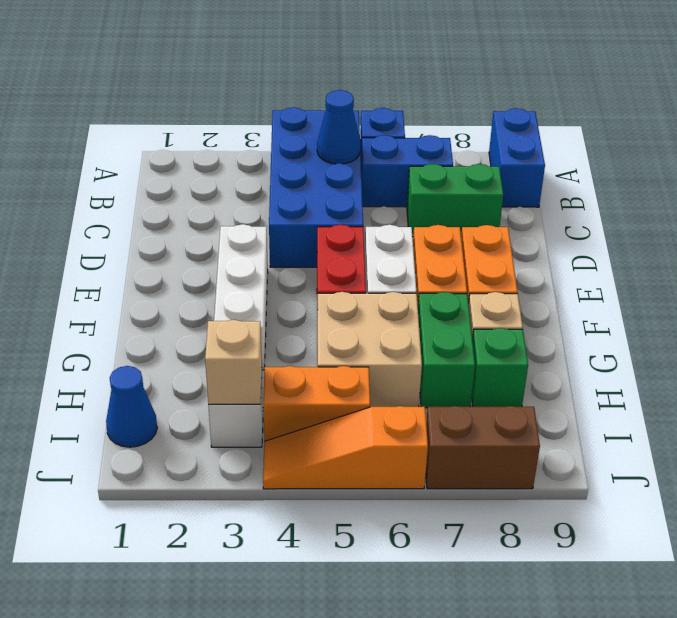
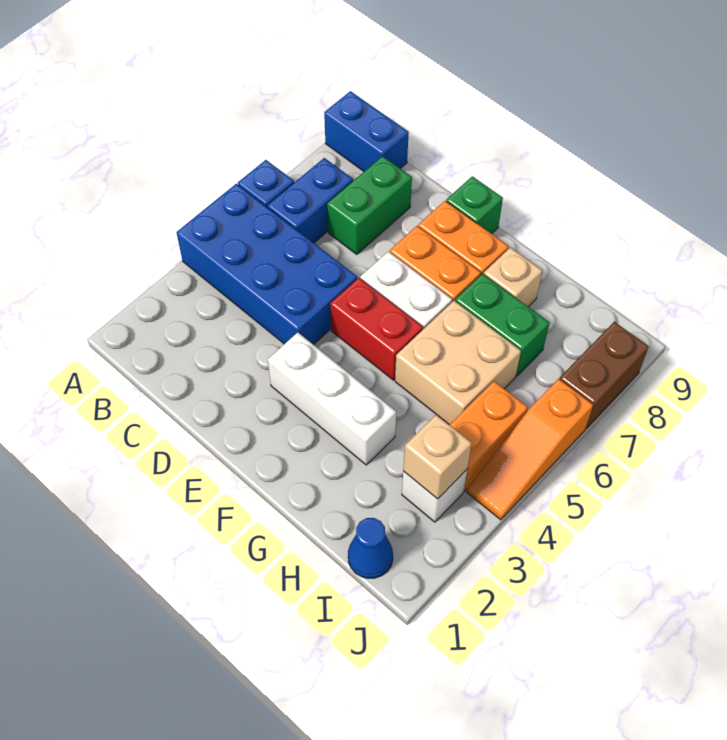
blue cone B5 level 2 -> none
green brick H8 level 1 -> green brick E9 level 1

